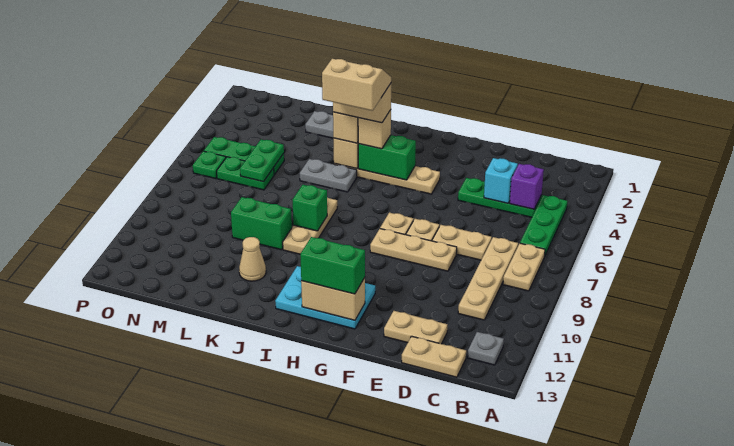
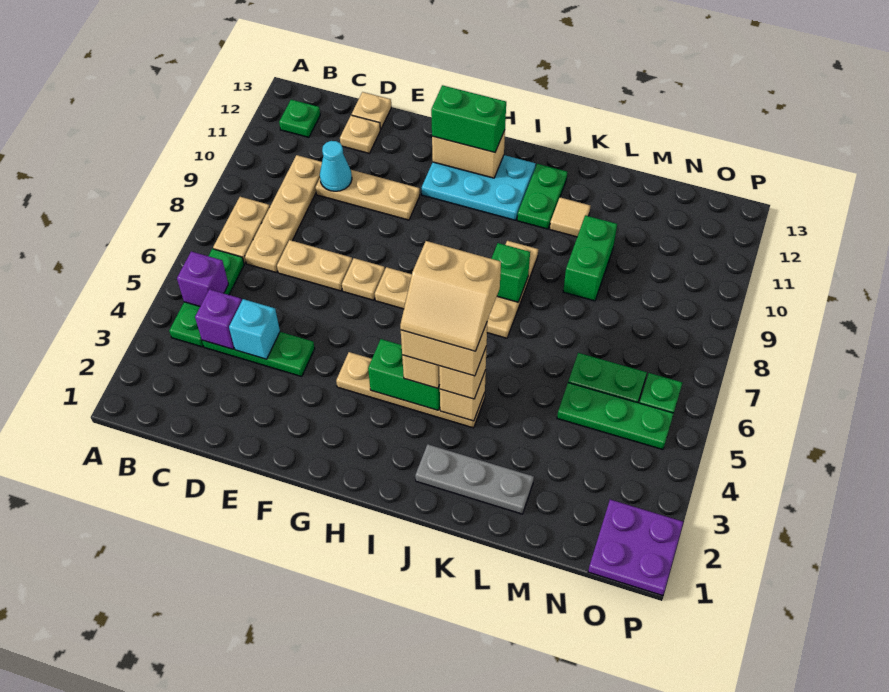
none -> purple brick B5 level 2
grey plate B12 level 1 -> green plate B12 level 1
tan plate C13:D13 level 1 -> tan plate D13 level 1
none -> cyan cone D10 level 2
tan plate D12:E12 level 1 -> tan plate D12 level 1
tan plate E8:G8 level 1 -> tan plate D10:F10 level 1
grey plate J5:K5 level 1 -> none
green brick K9:L9 level 1 -> green brick L9:L10 level 1
tan cone K11 level 1 -> tan tile K11 level 1
green plate M5:M6 level 2 -> green plate J11:J12 level 1
none -> purple plate O1:P2 level 1

